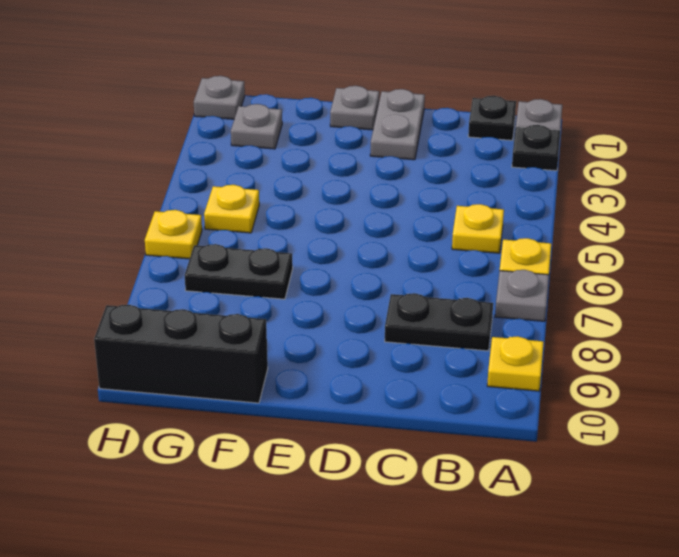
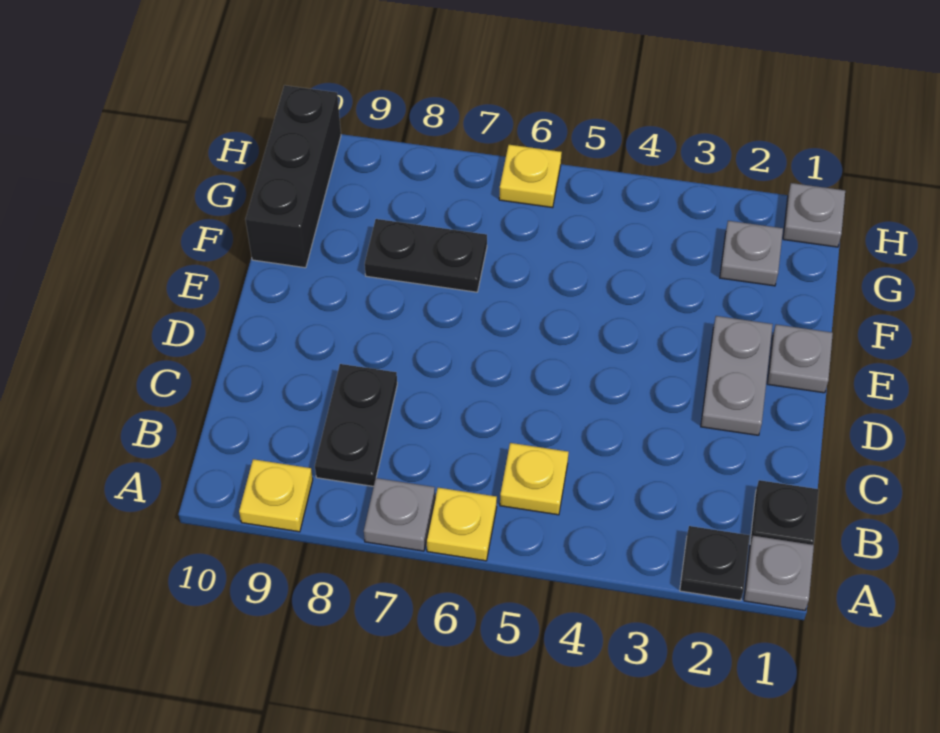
grey plate D1:D2 level 1 -> grey plate D2:E2 level 1
black plate F7:G7 level 1 -> black plate F7:F8 level 1
yellow plate G5 level 1 -> none

